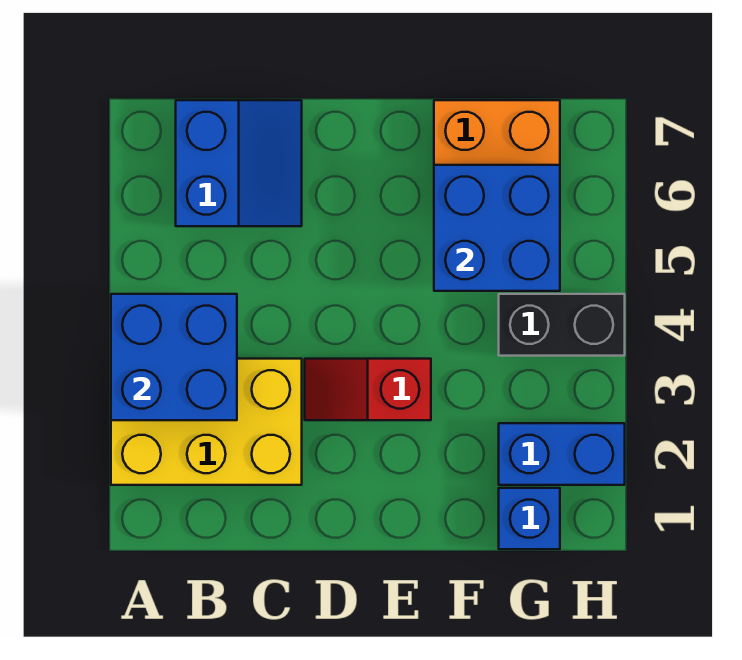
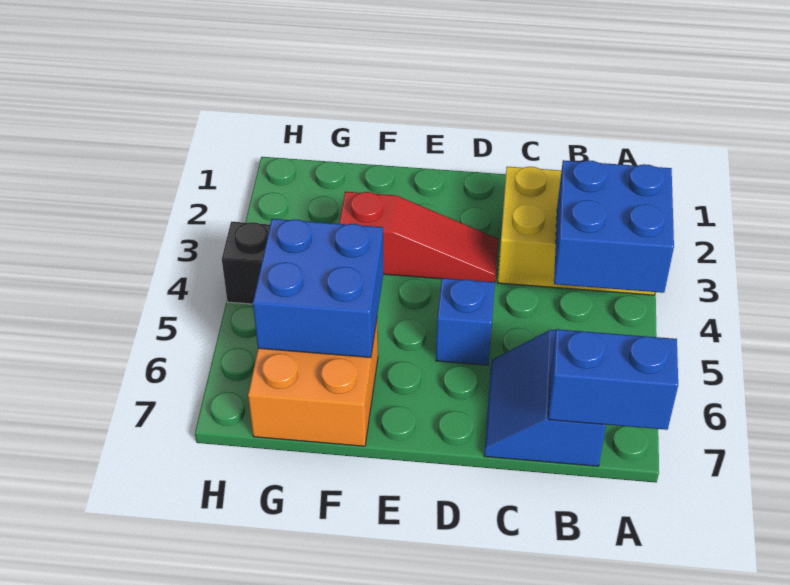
red slope D3:E3 level 1 top E -> red slope D3:F3 level 1 top F
blue brick G1 level 1 -> blue brick D5 level 1
blue brick G2:H2 level 1 -> blue brick A7:B7 level 2

